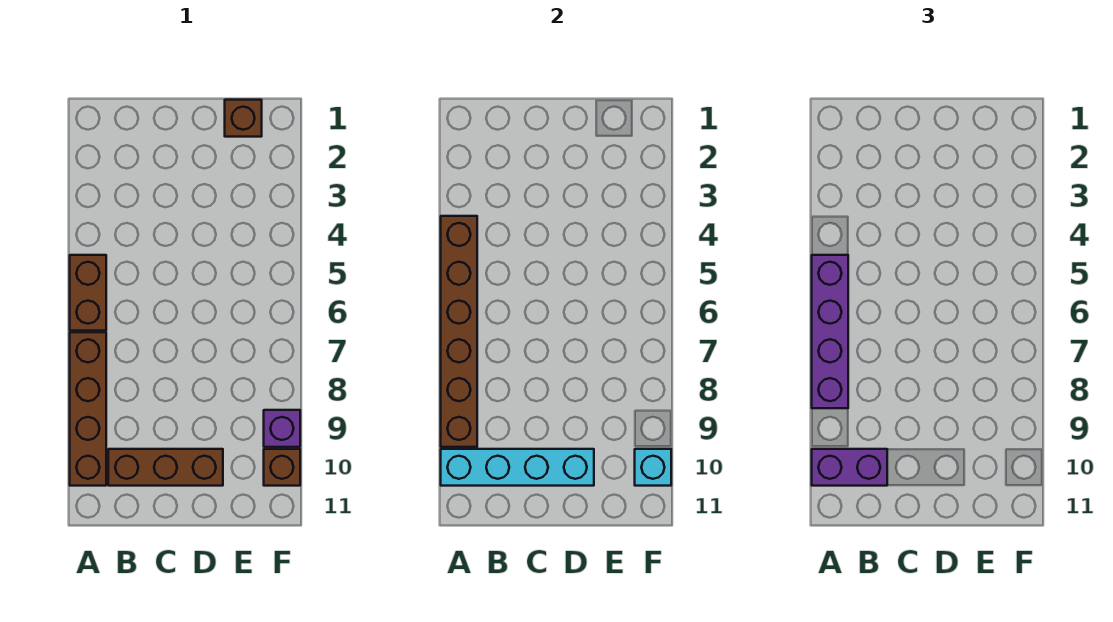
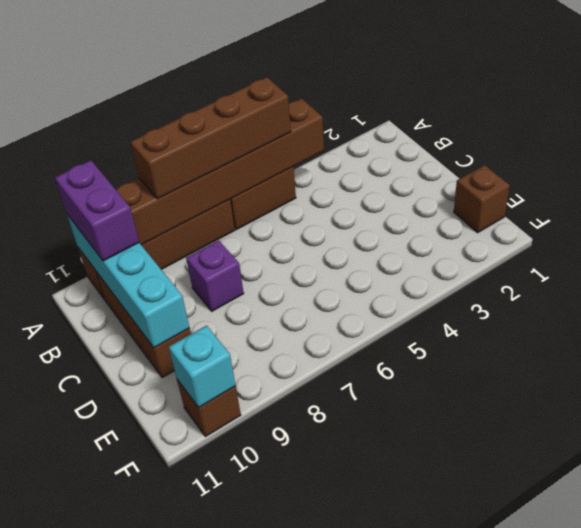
purple brick A5:A8 level 3 -> brown brick A5:A8 level 3
purple brick F9 level 1 -> purple brick C8 level 1

